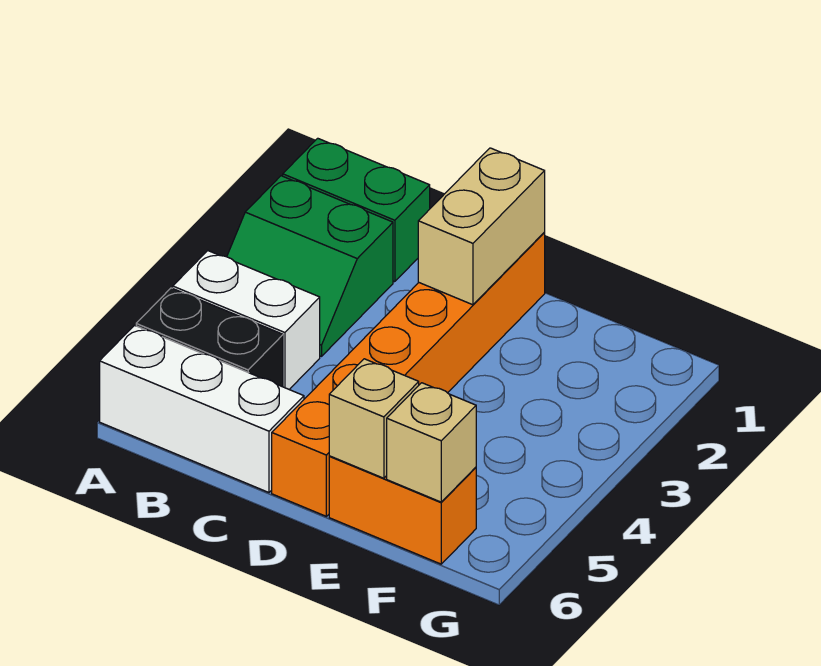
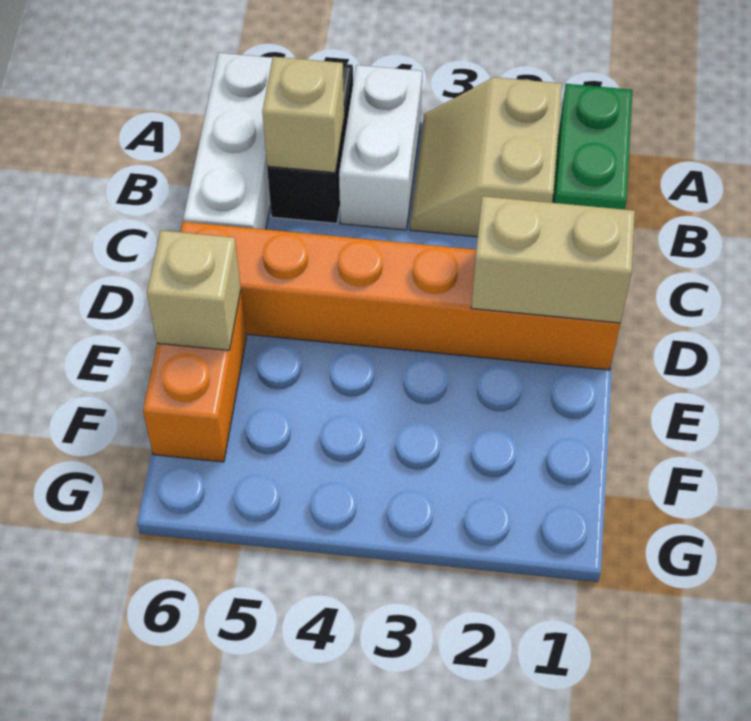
green slope A2:B3 level 1 top 2 -> tan slope A2:B3 level 1 top 2
tan brick F6 level 2 -> tan brick B5 level 2

